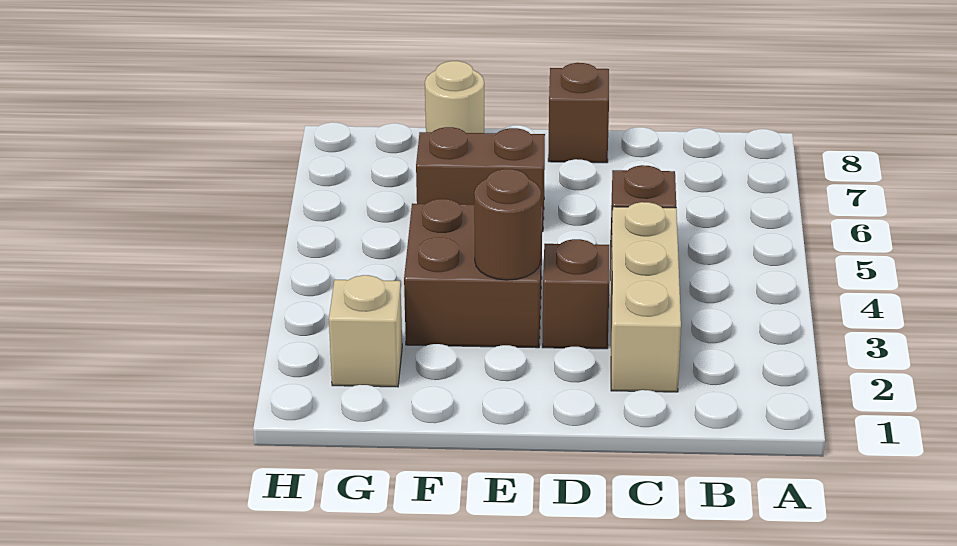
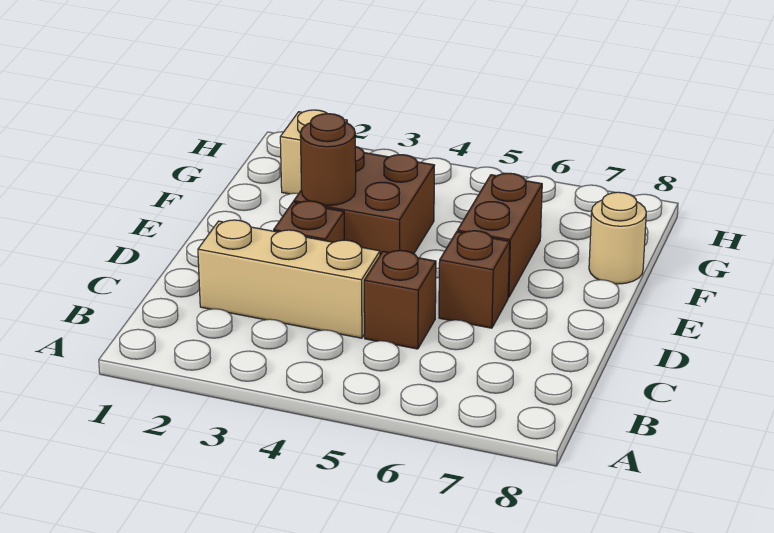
brown brick D8 level 1 -> brown brick D6 level 1

